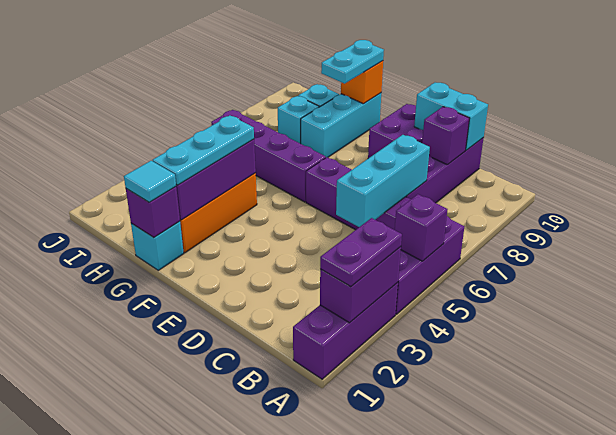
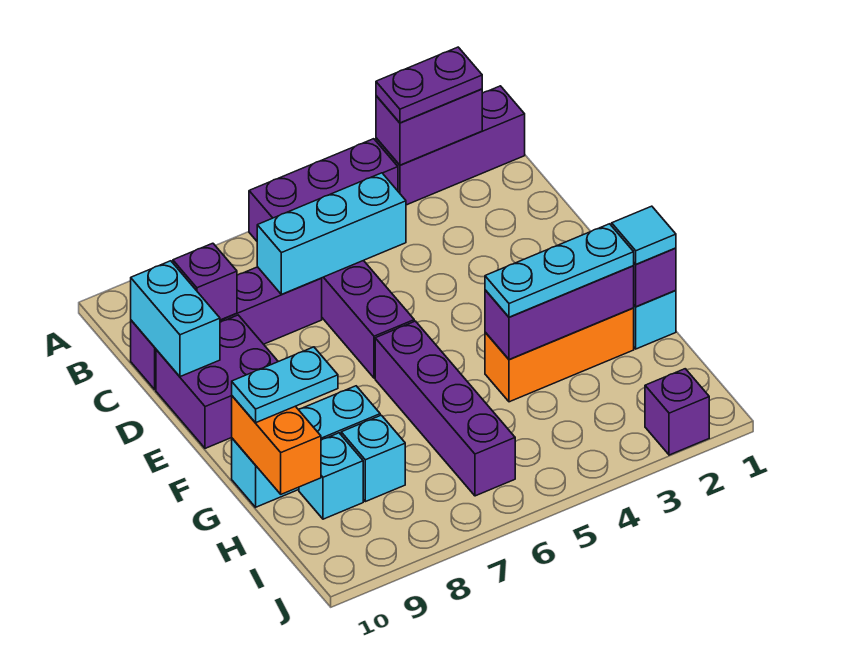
purple brick A5 level 2 -> purple brick J2 level 1
orange brick G10 level 2 -> orange brick G10:H10 level 2

